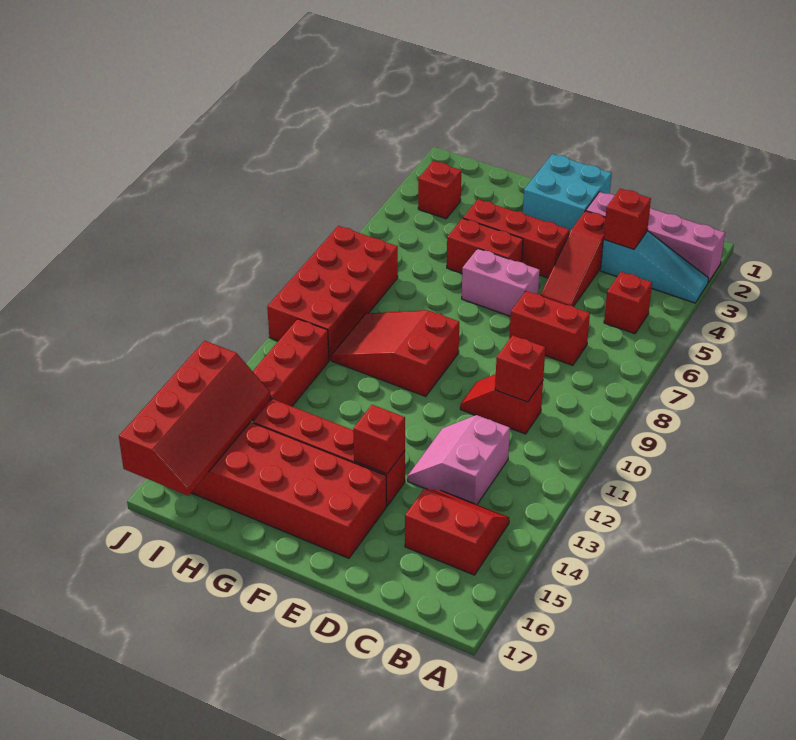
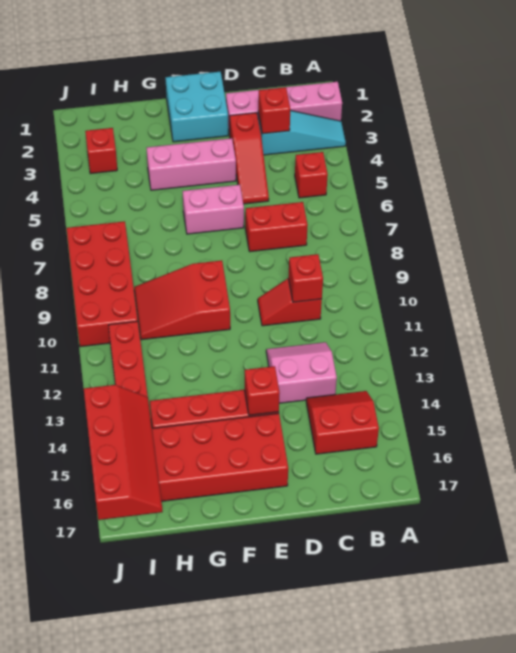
pink slope C12:D13 level 1 top C -> pink slope C12:D13 level 1 top 13
red brick E4:G4 level 1 -> pink brick E4:G4 level 1
red brick F5:G5 level 1 -> none

